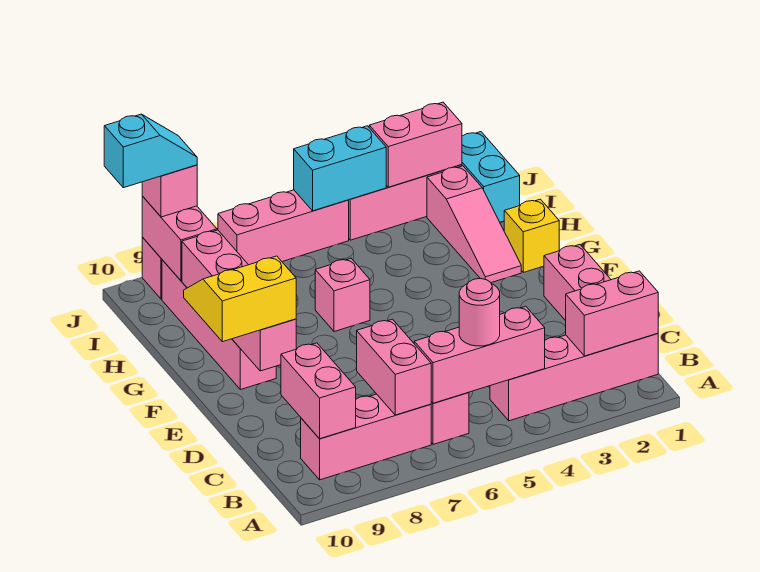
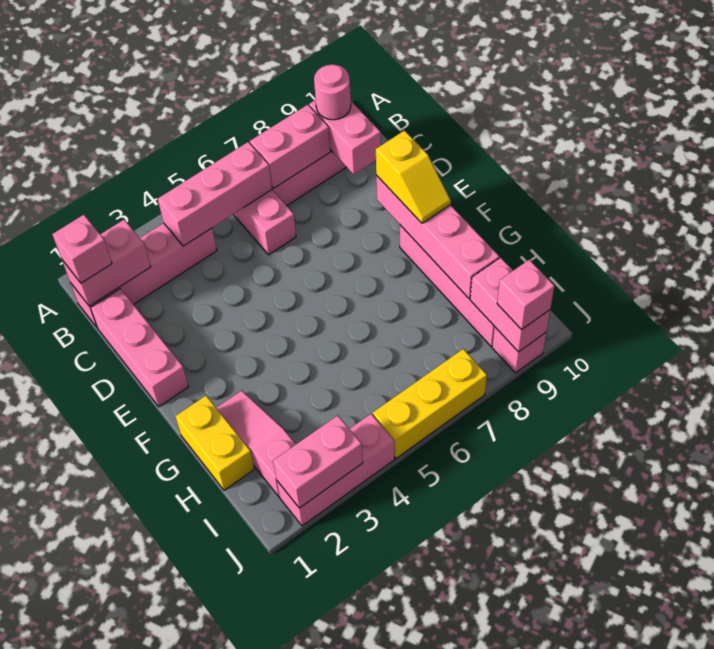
pink round brick B5 level 3 -> pink round brick B9 level 3
pink brick B7:C7 level 2 -> pink brick B7:B8 level 2
yellow slope E9:F10 level 3 top E -> yellow slope E9:F9 level 3 top E
yellow brick G1 level 1 -> yellow brick G1:H1 level 1
pink brick G6 level 1 -> pink brick B1 level 3
cyan brick I1:J1 level 1 -> none
cyan brick J4:J5 level 2 -> none
pink brick J5:J7 level 1 -> yellow brick J5:J7 level 1
cyan slope J9:J10 level 4 top 10 -> none

